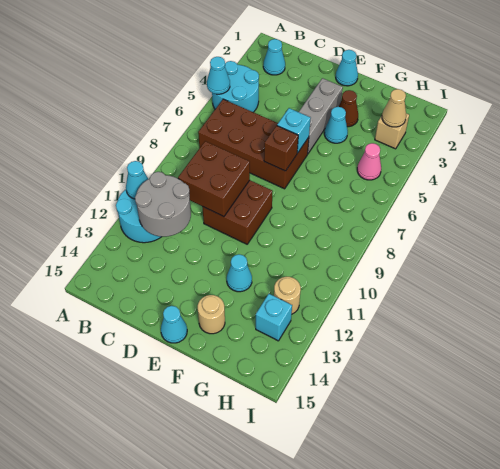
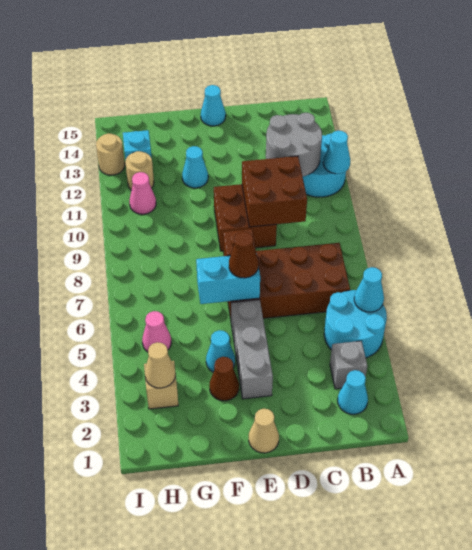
none -> grey brick B3 level 1
cyan cone E1 level 1 -> tan cone E1 level 1
cyan brick E6 level 2 -> cyan brick E6:F6 level 2
none -> brown cone E6 level 3
tan round brick F14 level 1 -> tan round brick I13 level 1
none -> pink cone H11 level 1

